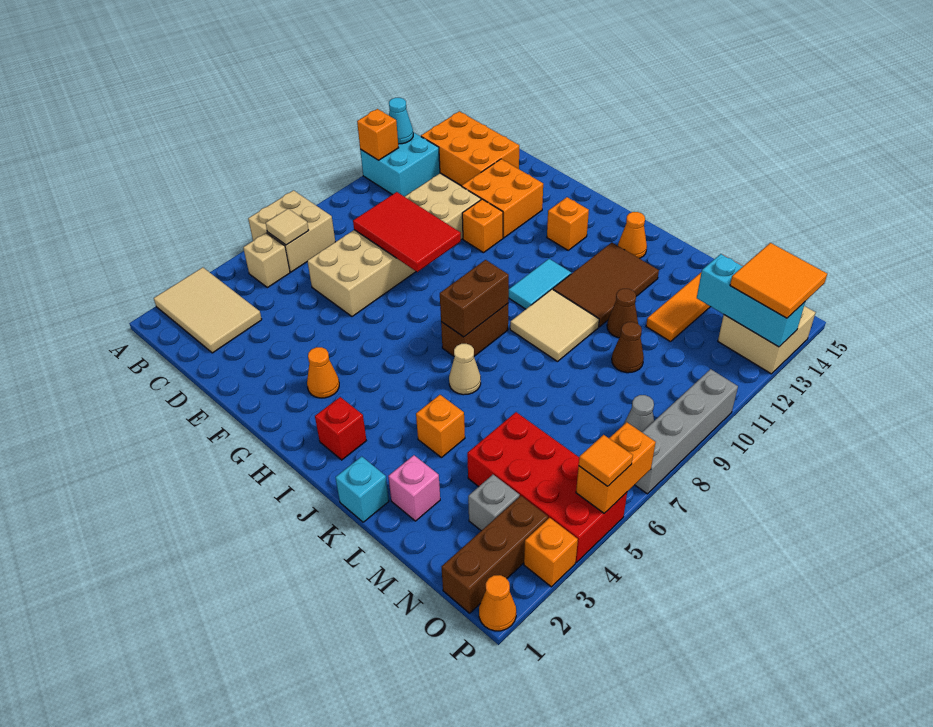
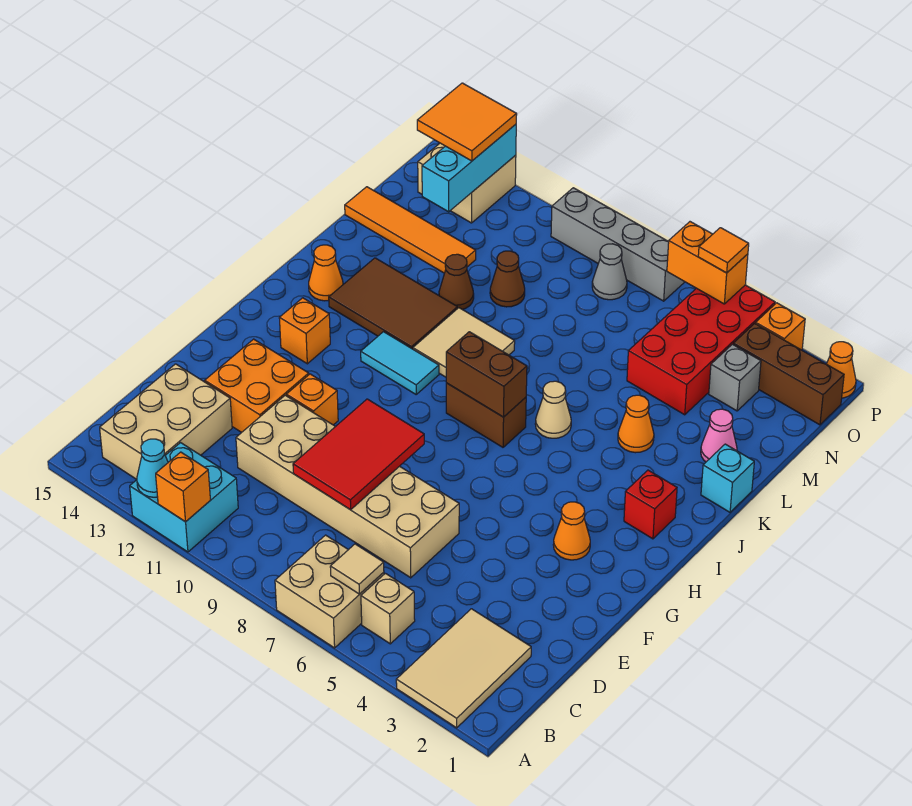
orange brick B13:D14 level 1 -> tan brick B13:D14 level 1
orange brick K4 level 1 -> orange cone K4 level 1
pink brick L2 level 1 -> pink cone L2 level 1

